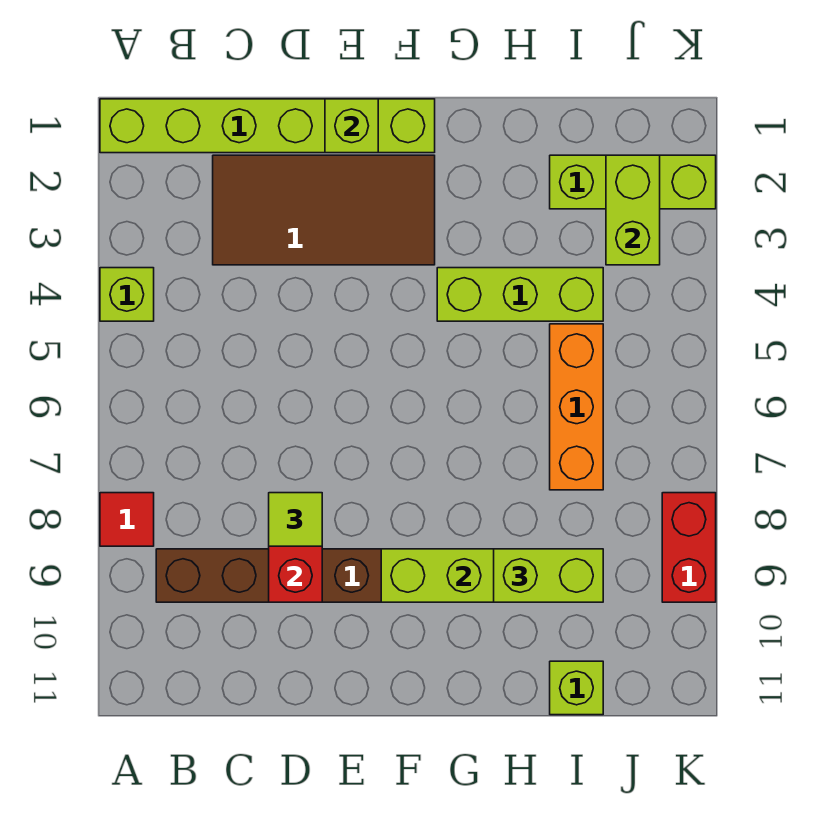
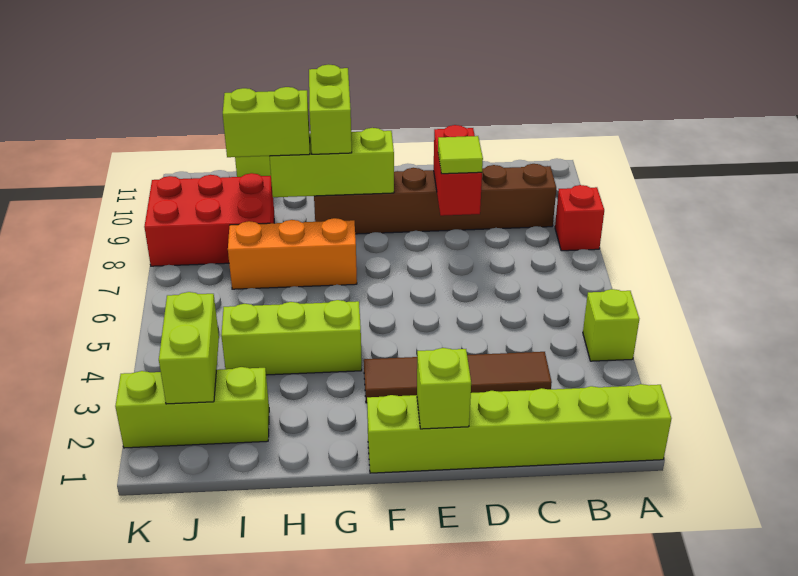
red tile A8 level 1 -> red brick A8 level 1
brown tile C2:F3 level 1 -> brown tile C3:F3 level 1
none -> lime brick G9:G10 level 3
orange brick I5:I7 level 1 -> orange brick G7:I7 level 1
red brick K8:K9 level 1 -> red brick I8:K9 level 1

